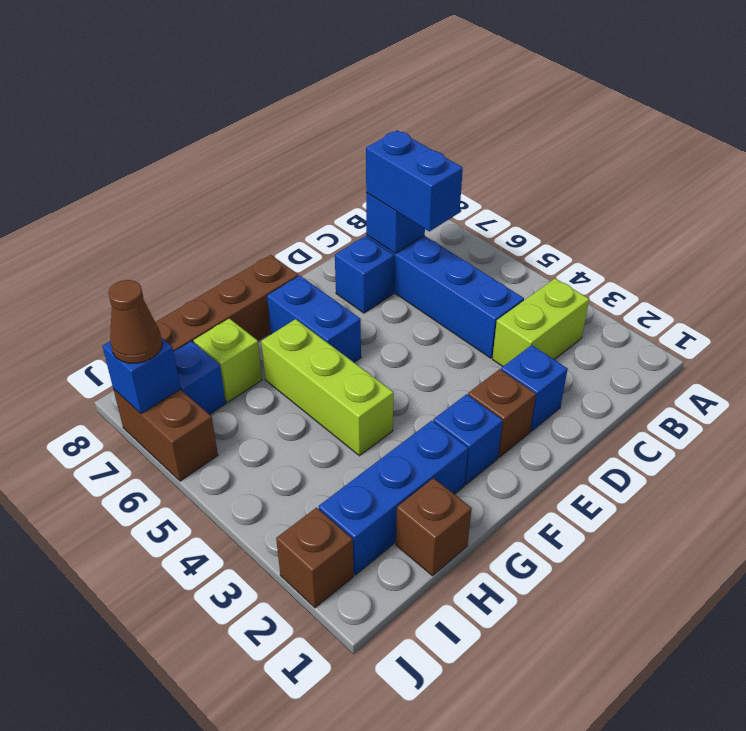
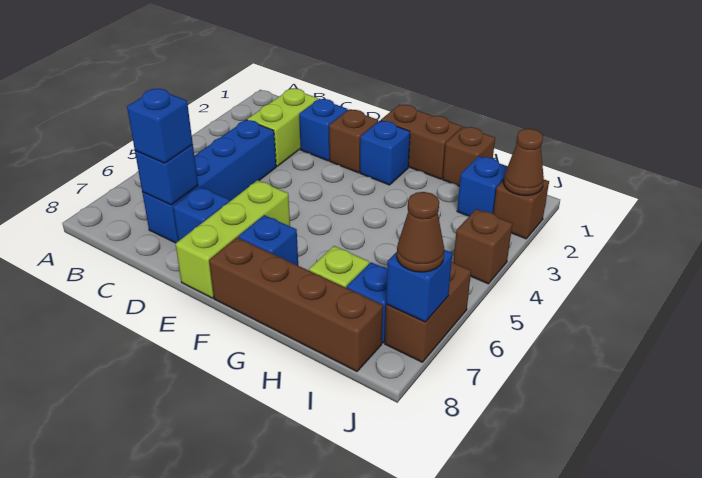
lime brick B3:C3 level 1 -> lime brick C2:C3 level 1
blue brick C6:C7 level 3 -> blue brick C7 level 3
none -> brown brick F1:G1 level 1
blue brick F6:F7 level 1 -> blue brick F7 level 1
blue brick G2:I2 level 1 -> blue brick I2 level 1
lime brick G4:G6 level 1 -> lime brick E6:E8 level 1
none -> brown cone J2 level 2
none -> brown brick J4 level 1

